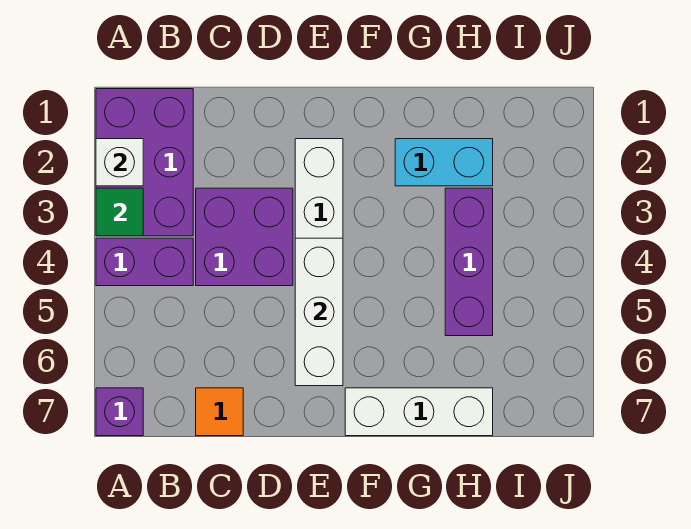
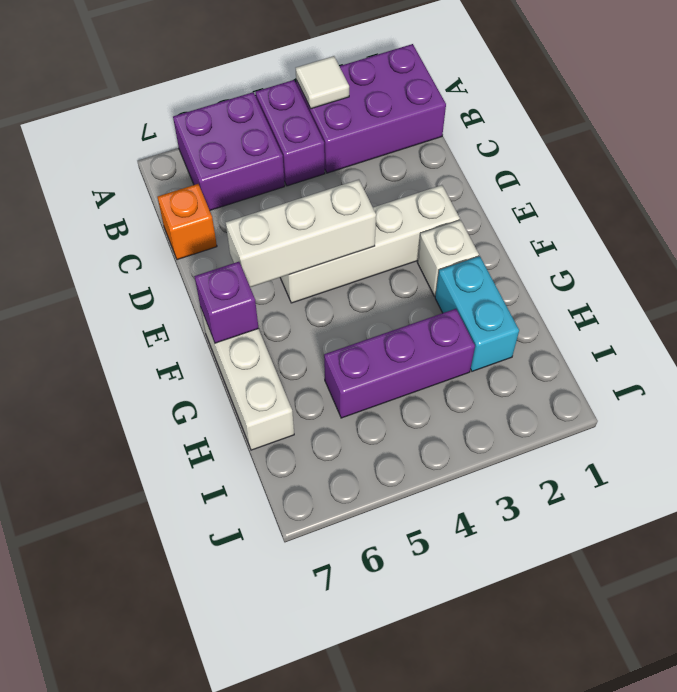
white brick A2 level 2 -> white brick F2 level 1
green tile A3 level 2 -> white tile A3 level 2
purple brick A7 level 1 -> purple brick F7 level 2
purple brick C3:D4 level 1 -> purple brick A5:B6 level 1
orange tile C7 level 1 -> orange brick C7 level 1

